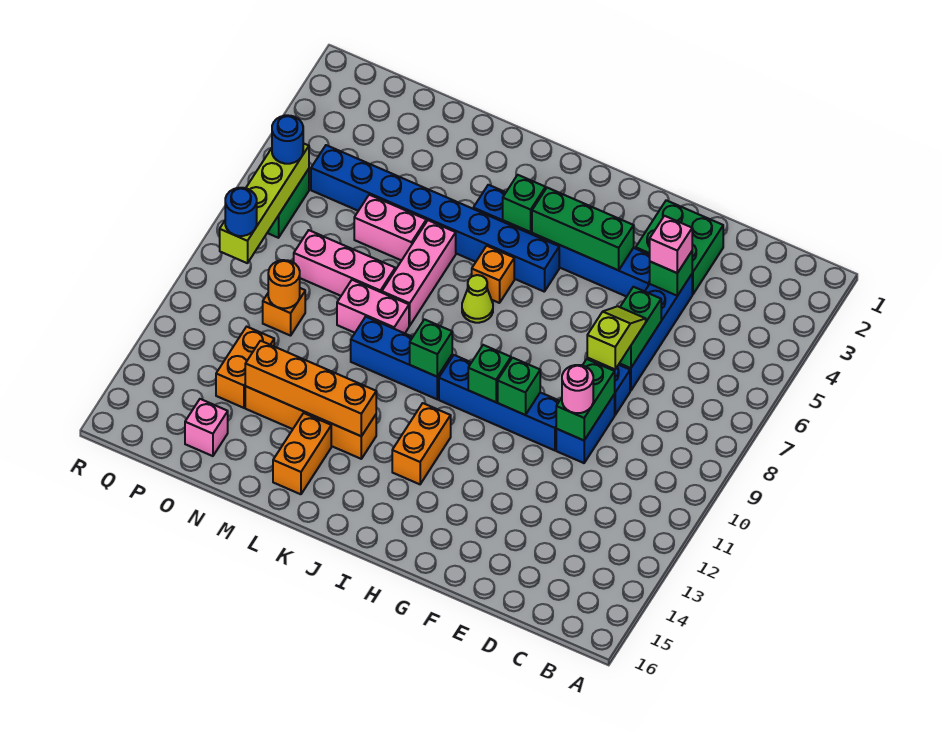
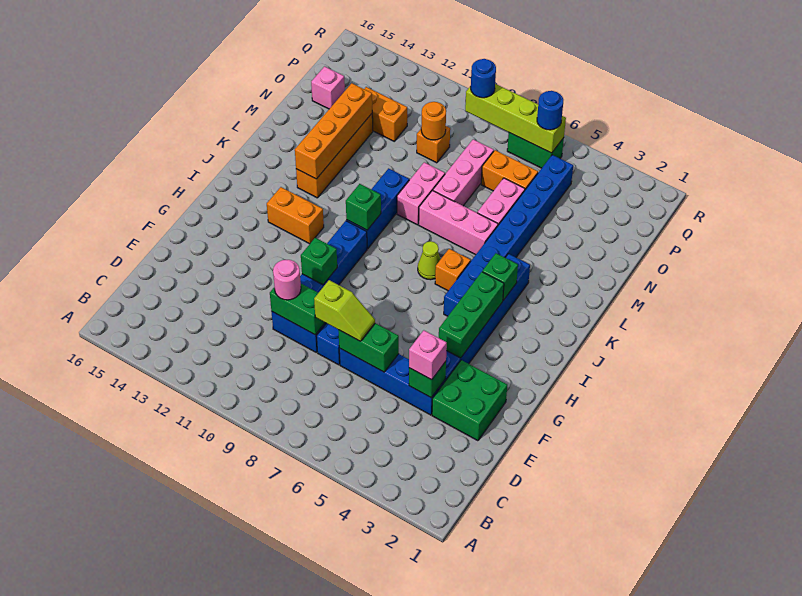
green brick H10 level 2 -> none
orange brick L14:L15 level 1 -> orange brick O6:O7 level 1

